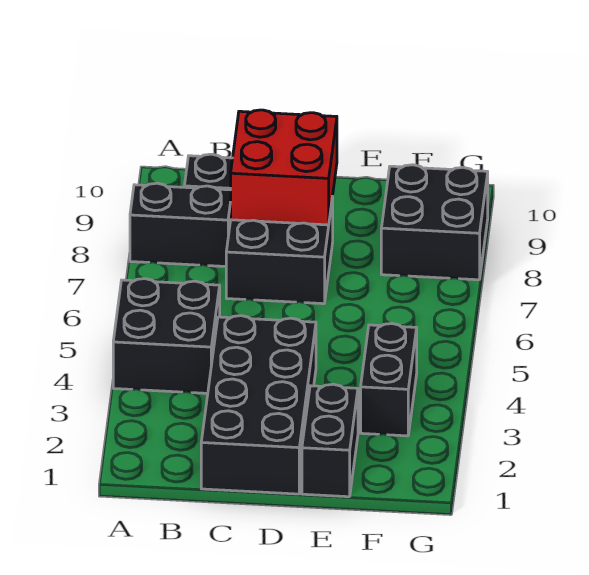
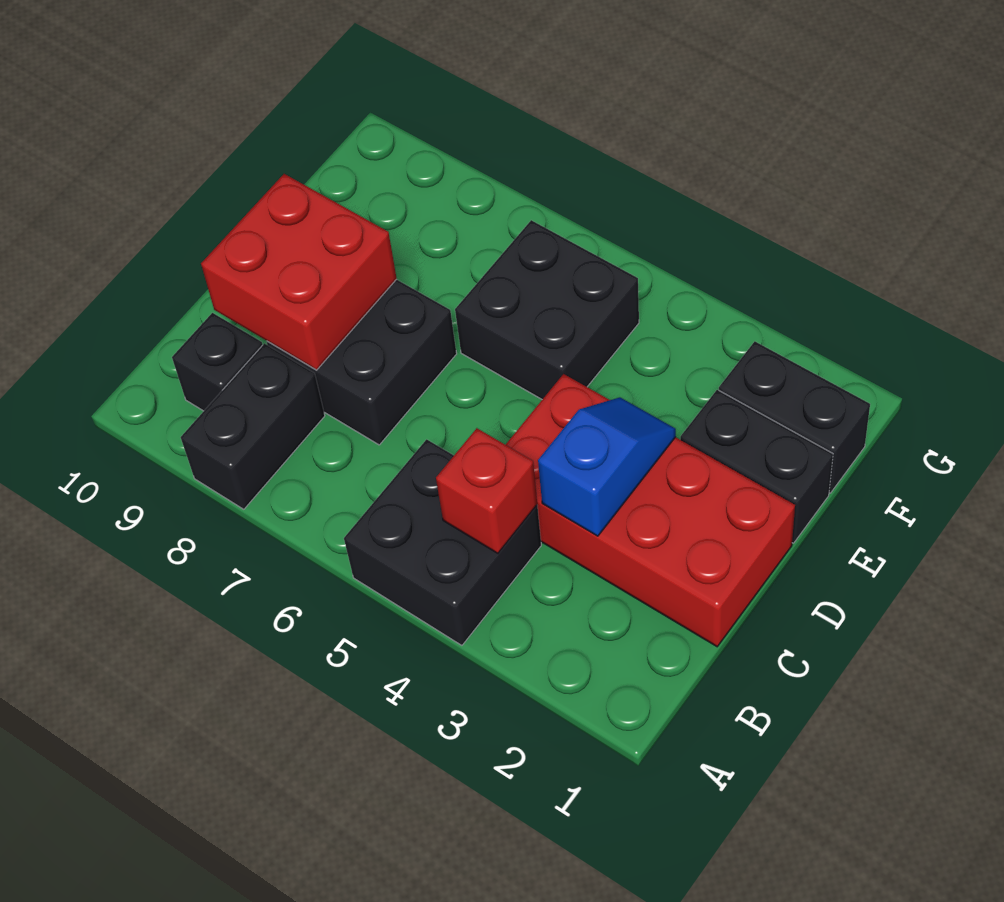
none -> red brick B4 level 2
black brick C1:D4 level 1 -> red brick C1:D4 level 1
none -> blue slope C3:D3 level 2 top C
black brick F3:F4 level 1 -> black brick F1:F2 level 1
black brick F8:G9 level 1 -> black brick E5:F6 level 1

